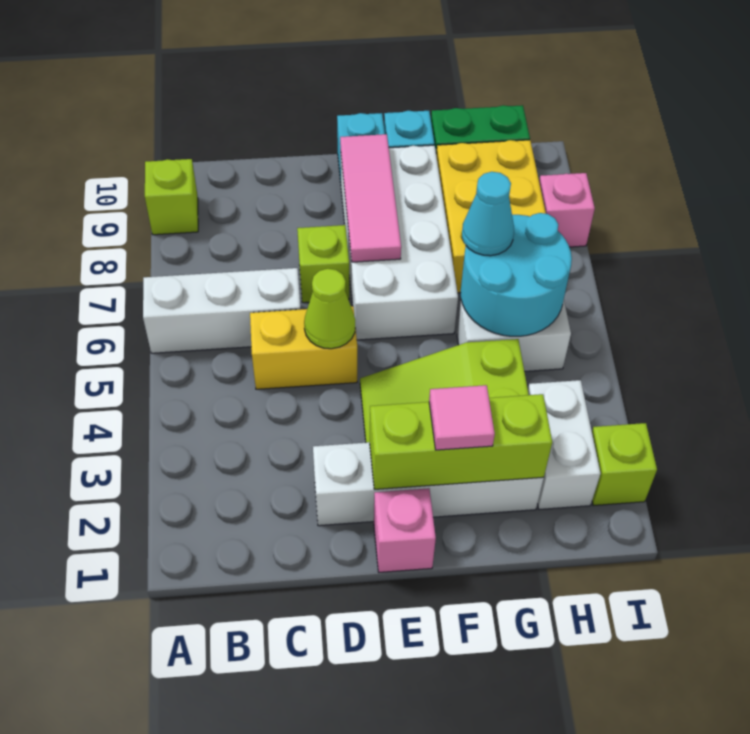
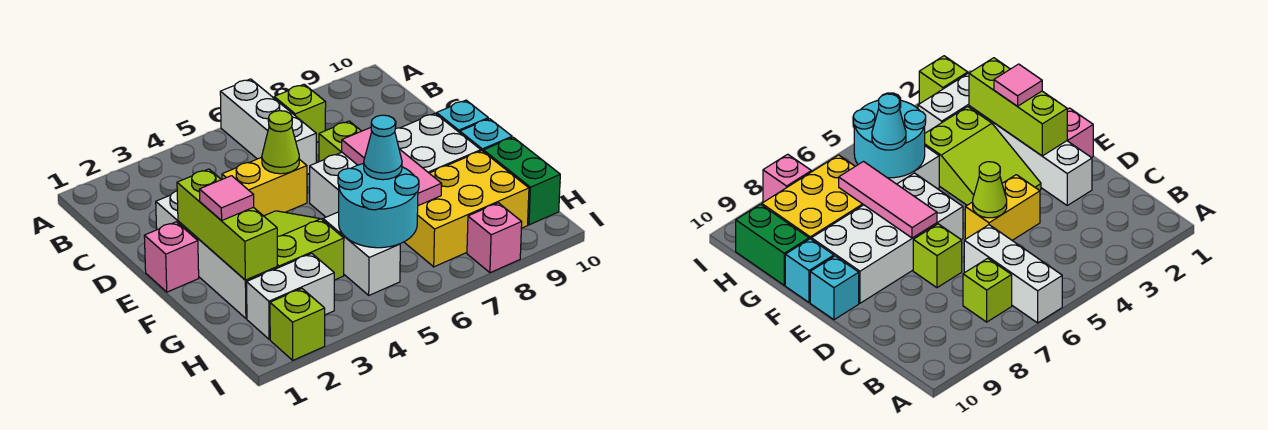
lime brick A9 level 1 -> lime brick B7 level 1
yellow brick C5:D5 level 1 -> yellow brick D4:D5 level 1
pink tile E7:E9 level 2 -> pink tile E7:G7 level 2

